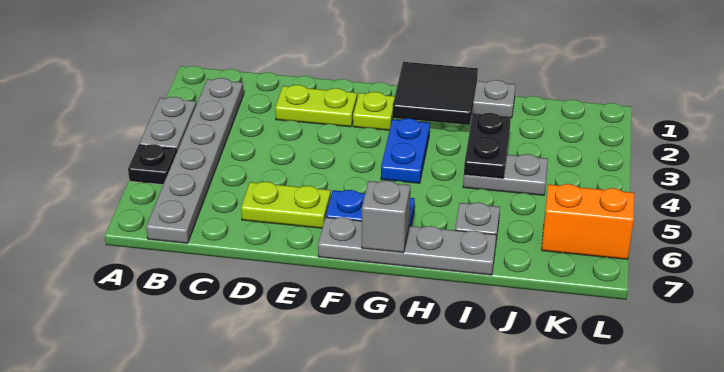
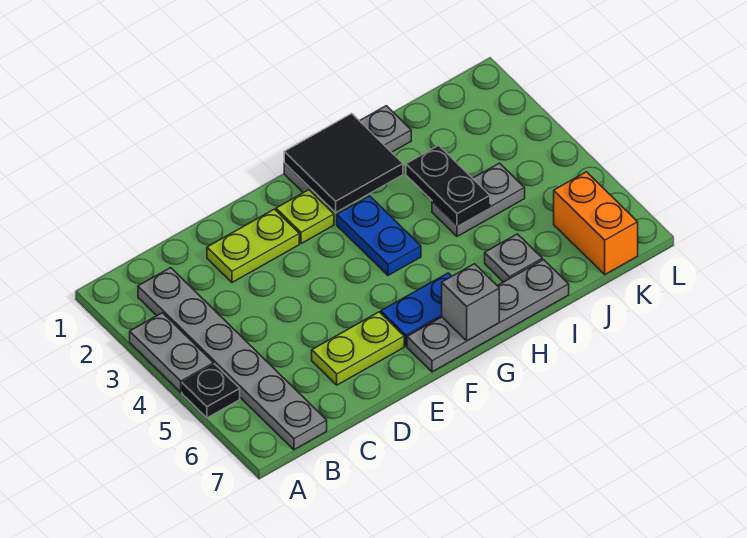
orange brick K6:L6 level 1 -> orange brick K6:K7 level 1

